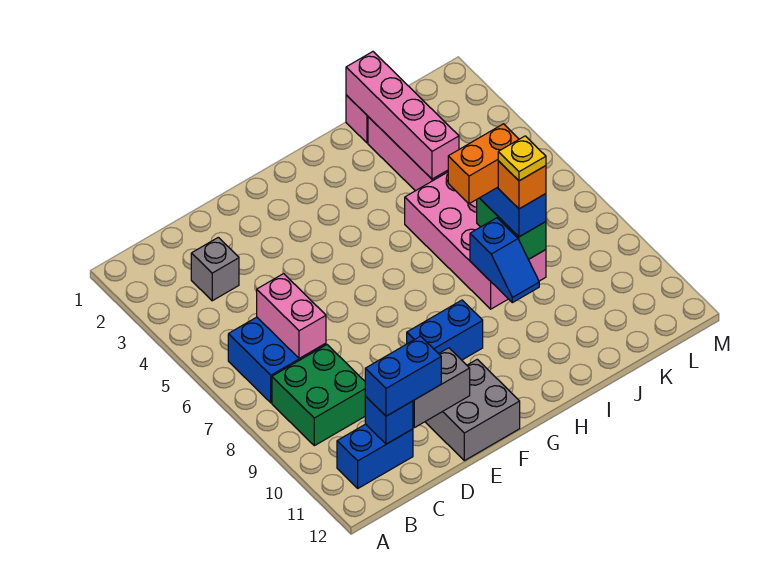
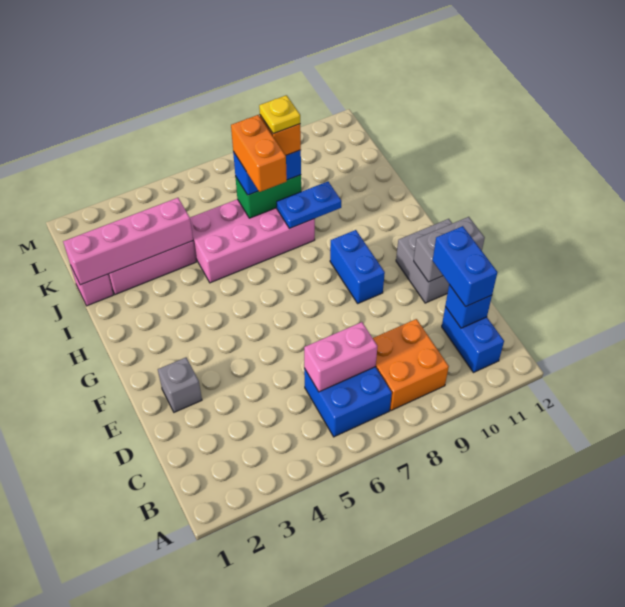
green brick B8:C9 level 1 -> orange brick B8:C9 level 1
grey brick C3 level 1 -> grey brick E2 level 1
grey brick D11:E11 level 2 -> grey brick E11:E12 level 2
blue slope I8:I9 level 2 top 8 -> blue plate I8:I9 level 2

